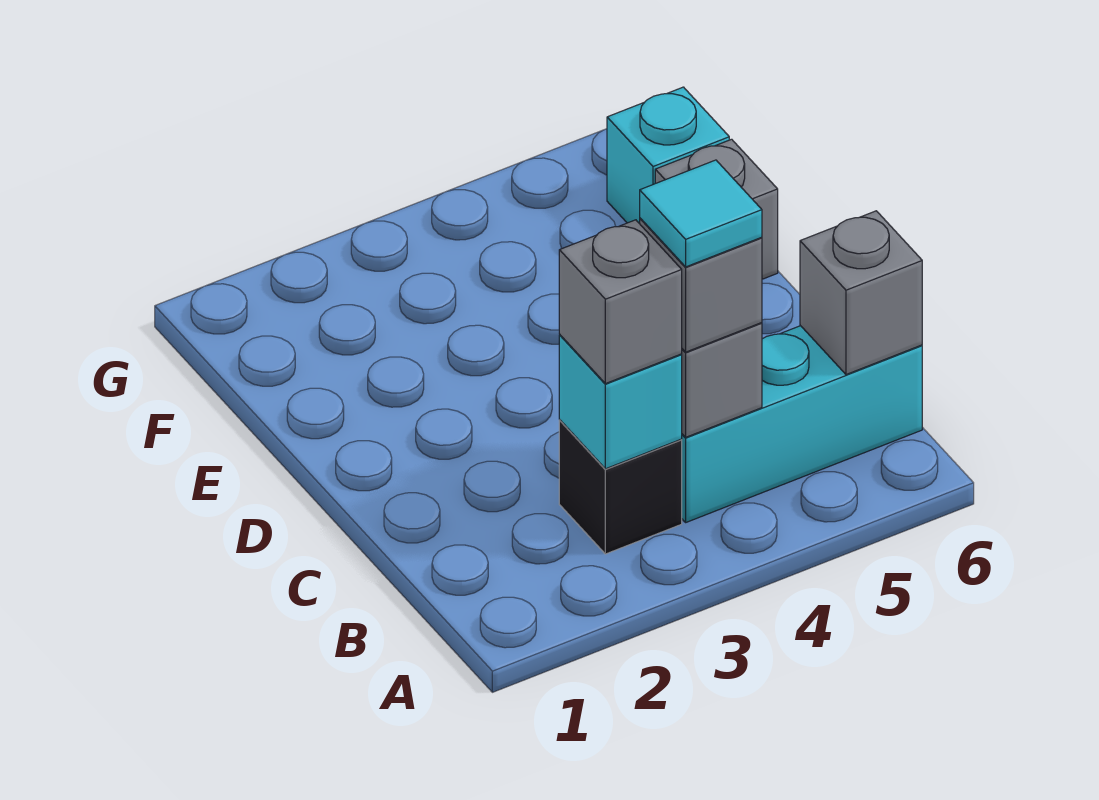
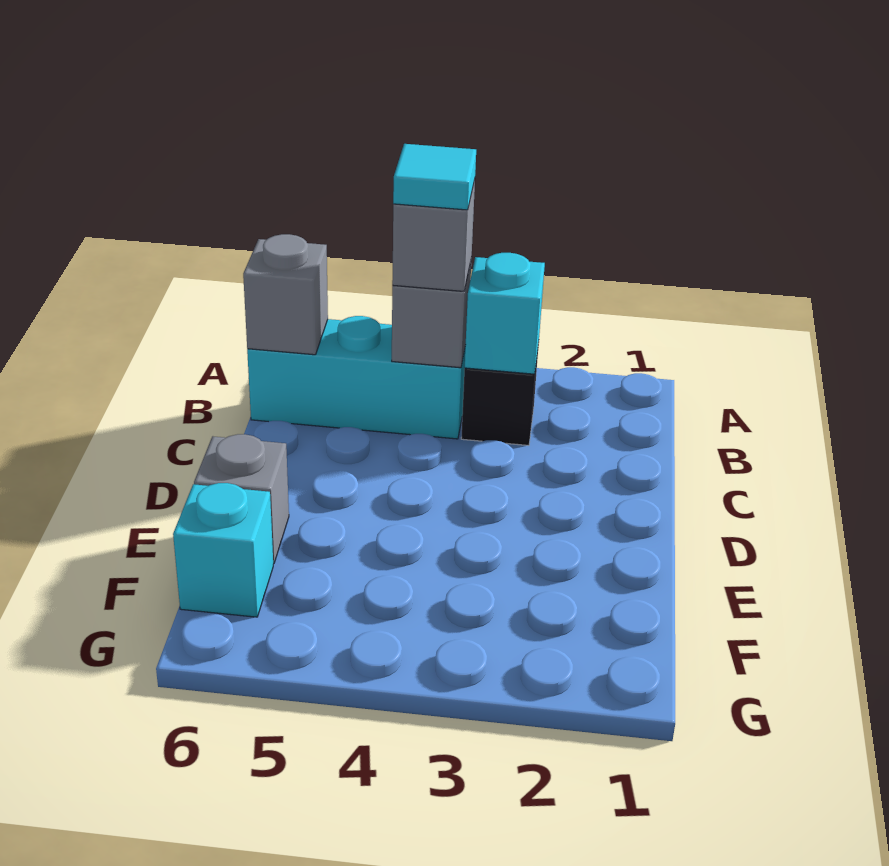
grey brick B3 level 3 -> none

